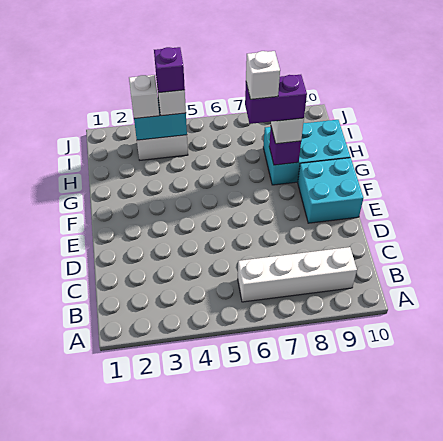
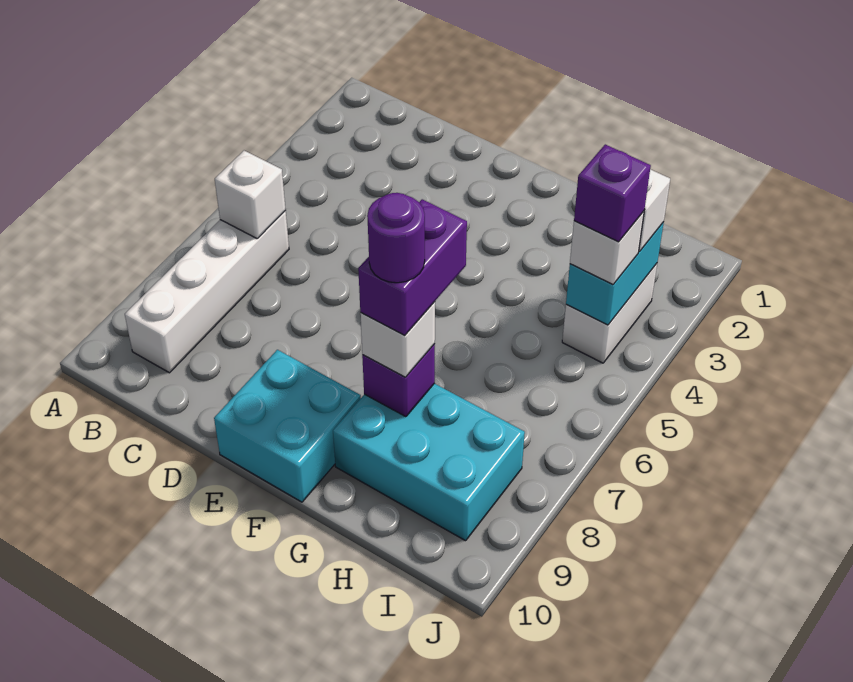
white brick G7 level 5 -> white brick B6 level 2
cyan brick G8:H10 level 1 -> cyan brick G8:I9 level 1
none -> purple round brick G8 level 5

